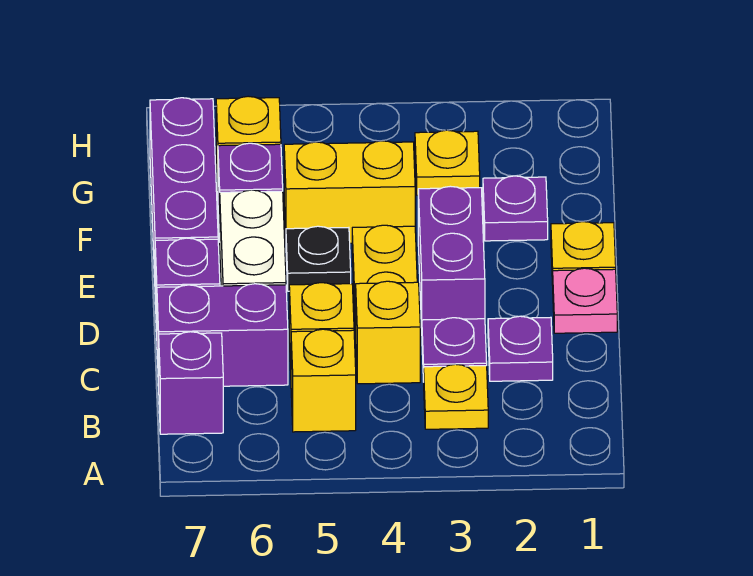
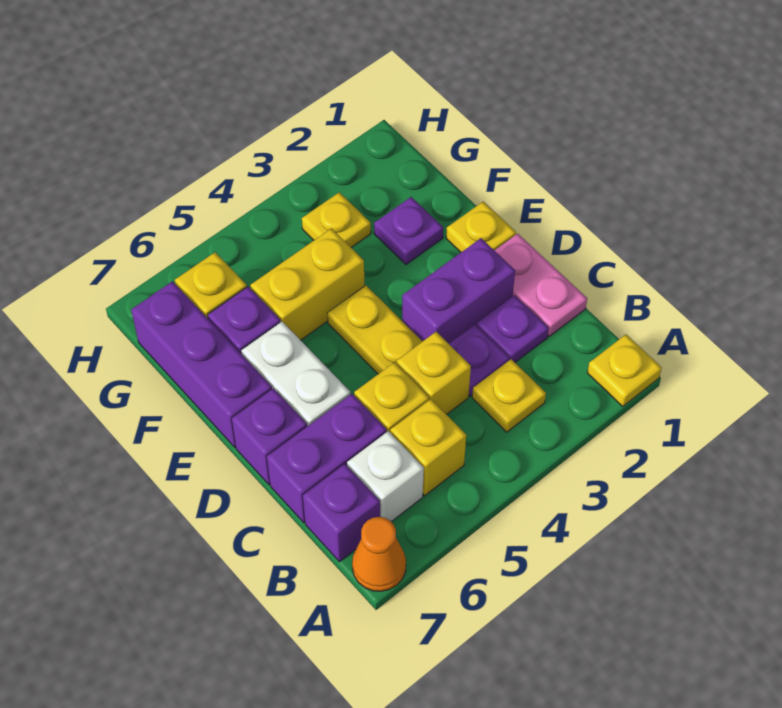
none -> yellow plate A1 level 1
none -> orange cone A7 level 1
none -> white brick B6 level 1
pink plate D1 level 1 -> pink plate C1:D1 level 1
purple brick D3:E3 level 1 -> purple brick D2:D3 level 1
black plate E5 level 1 -> none

